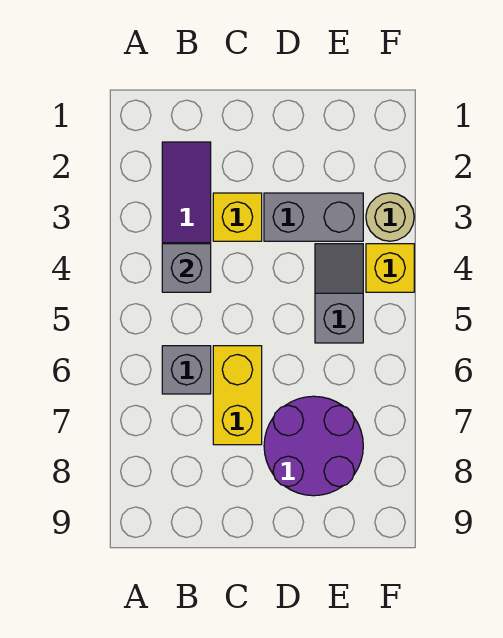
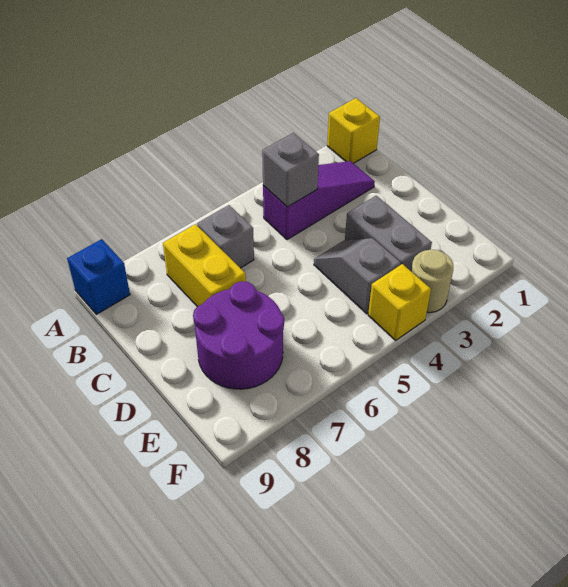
none -> blue brick A9 level 1
yellow brick C3 level 1 -> yellow brick A1 level 1
yellow brick C6:C7 level 1 -> yellow brick B7:C7 level 1
grey slope E4:E5 level 1 top 5 -> grey slope D4:E4 level 1 top E

